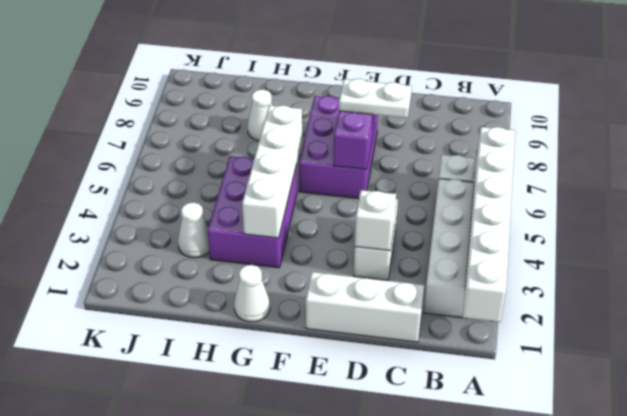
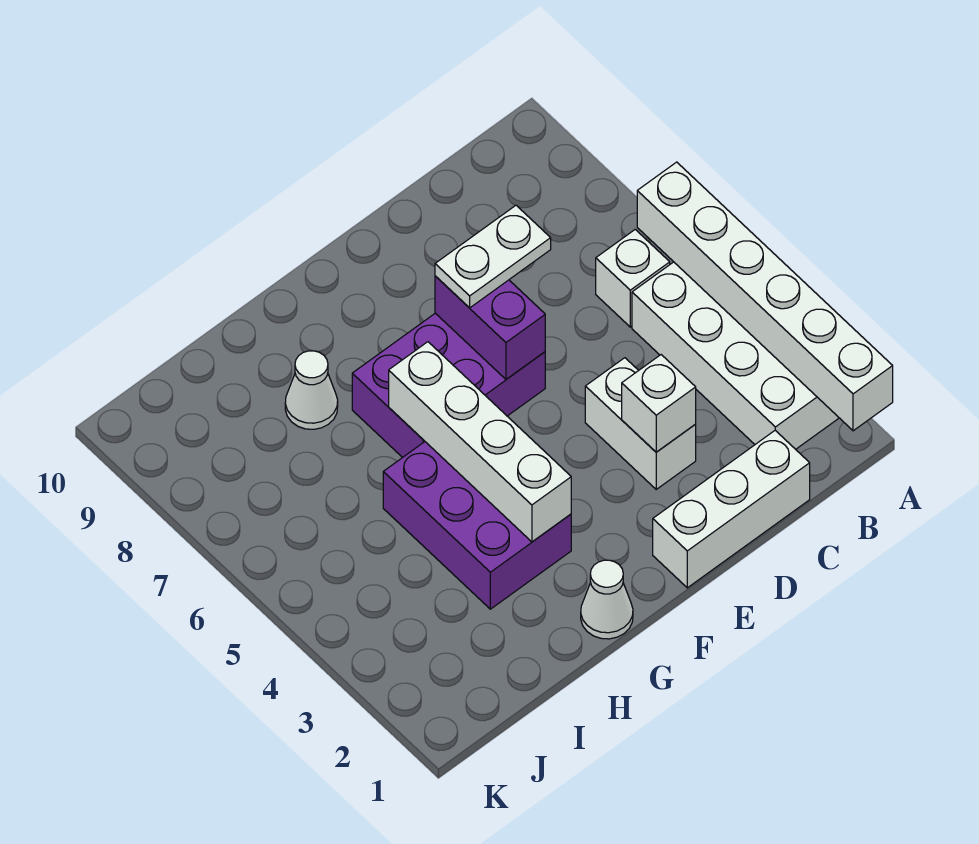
purple brick E6:F8 level 1 -> purple brick E6:G7 level 1
white cone I3 level 1 -> none

